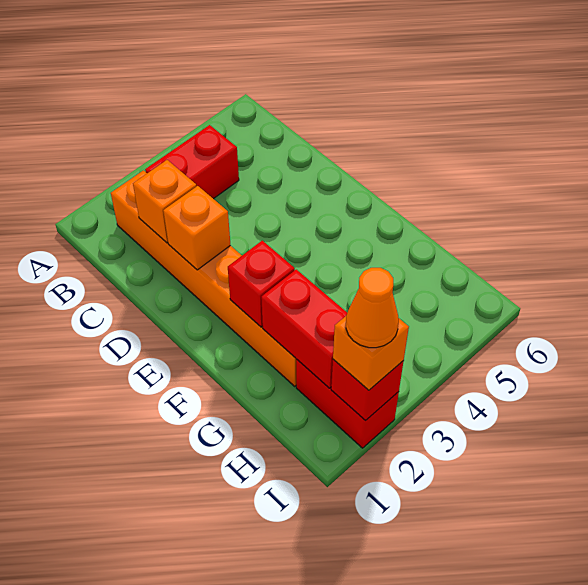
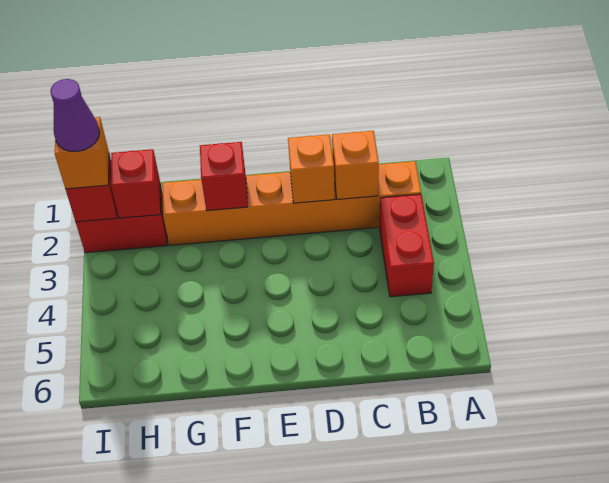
red brick G2:H2 level 2 -> red brick H2 level 2
orange cone I2 level 4 -> purple cone I2 level 4

